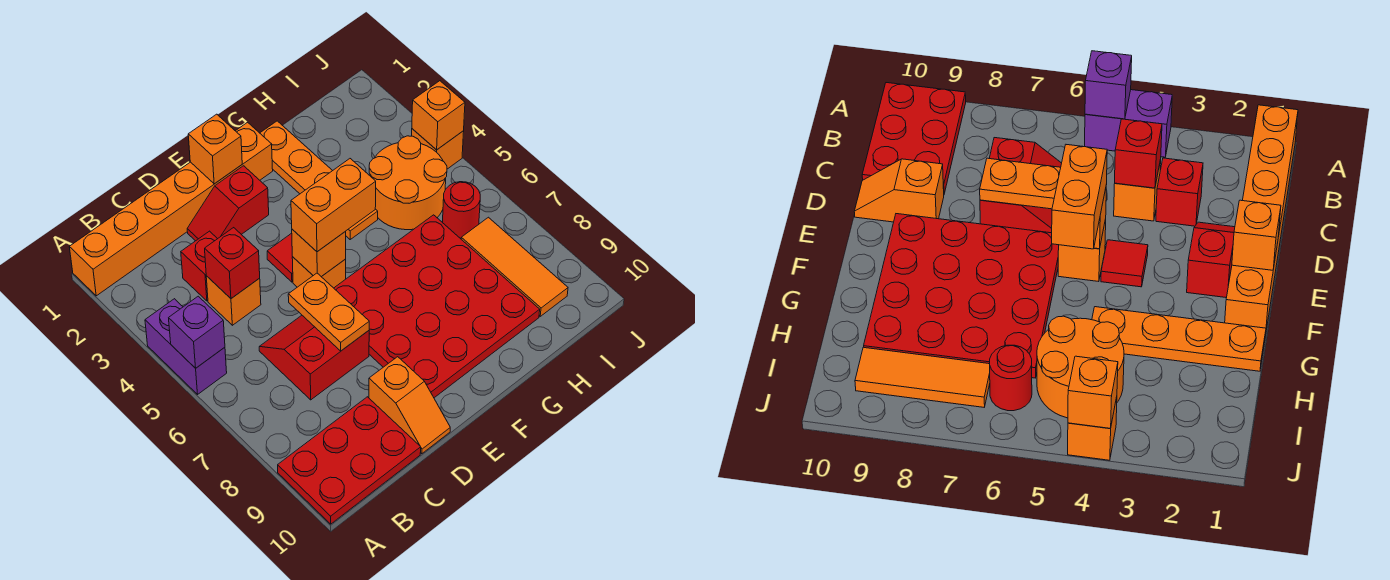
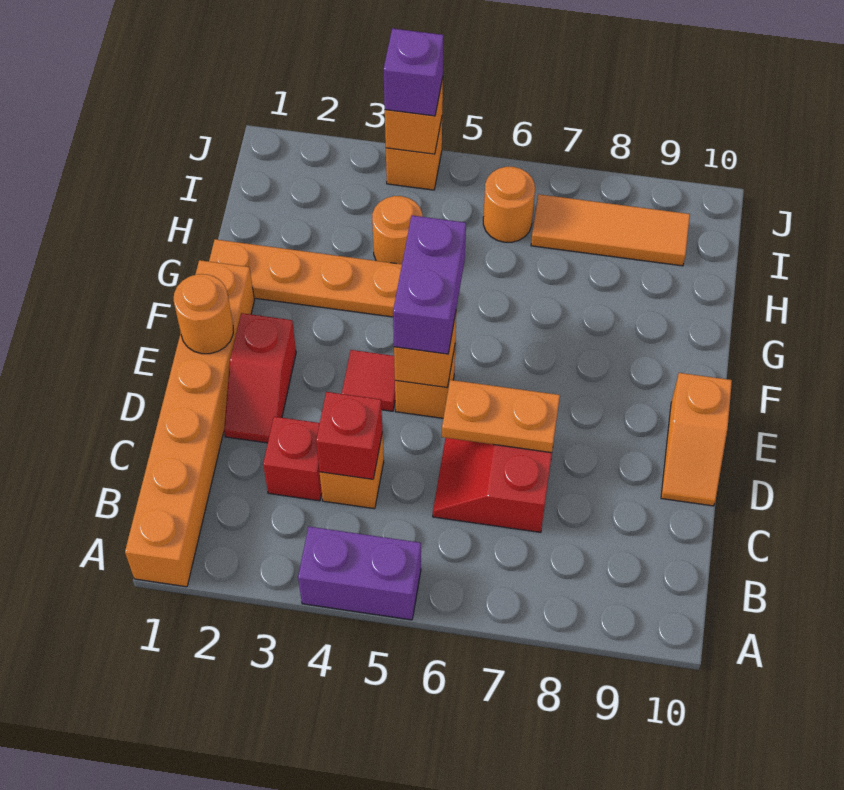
purple brick A5 level 2 -> purple brick J4 level 3
red plate A9:C10 level 1 -> none
orange slope D9:D10 level 1 top 9 -> orange slope D10:E10 level 1 top E
orange brick E1 level 2 -> orange round brick E1 level 2
orange brick E5:F5 level 3 -> purple brick E5:F5 level 3
red plate E6:H9 level 1 -> none
orange round brick H4:I5 level 1 -> orange round brick H4 level 1
red round brick I6 level 1 -> orange round brick I6 level 1

